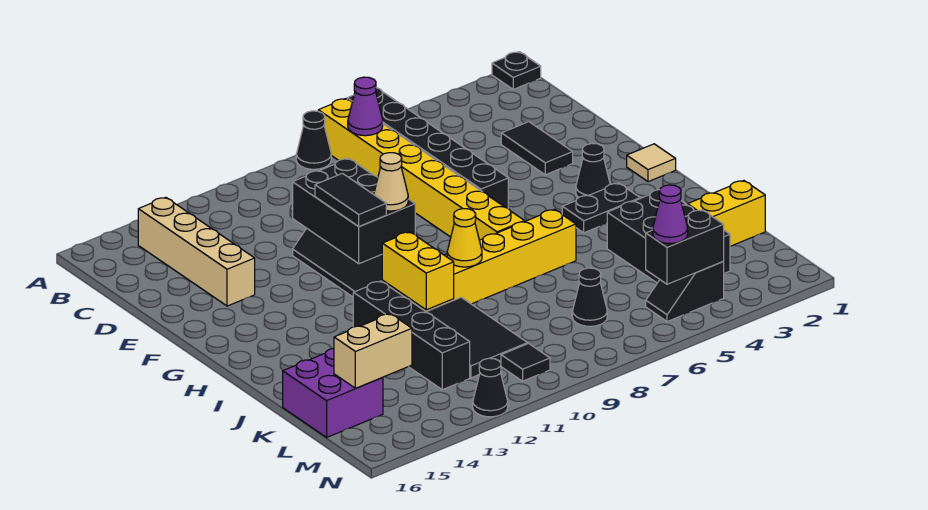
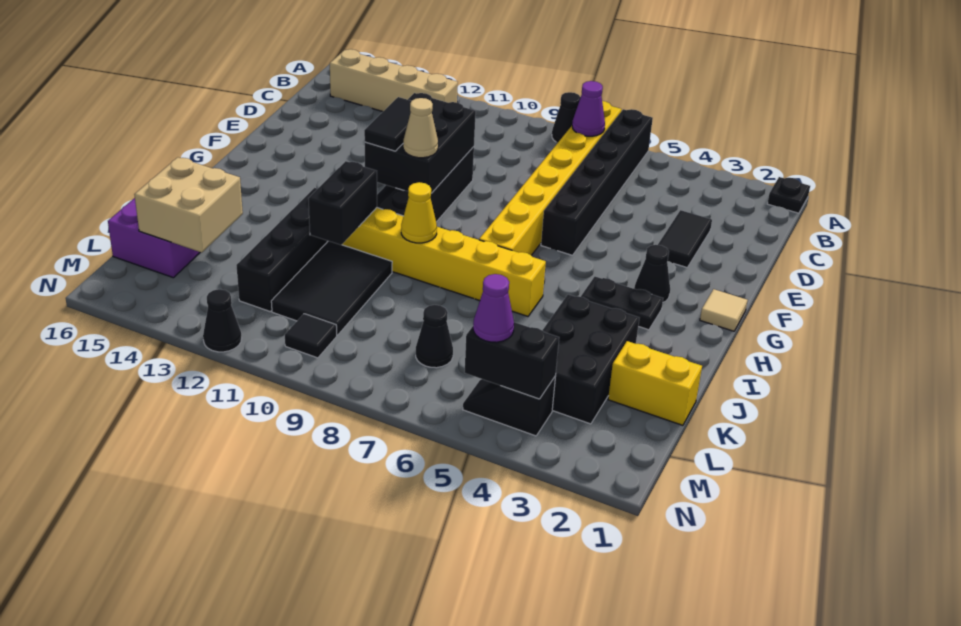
tan brick B14:E14 level 1 -> tan brick B12:B15 level 1
yellow brick I11:J11 level 2 -> black brick I11:J11 level 2
tan brick L14:L15 level 2 -> tan brick K14:L15 level 2

